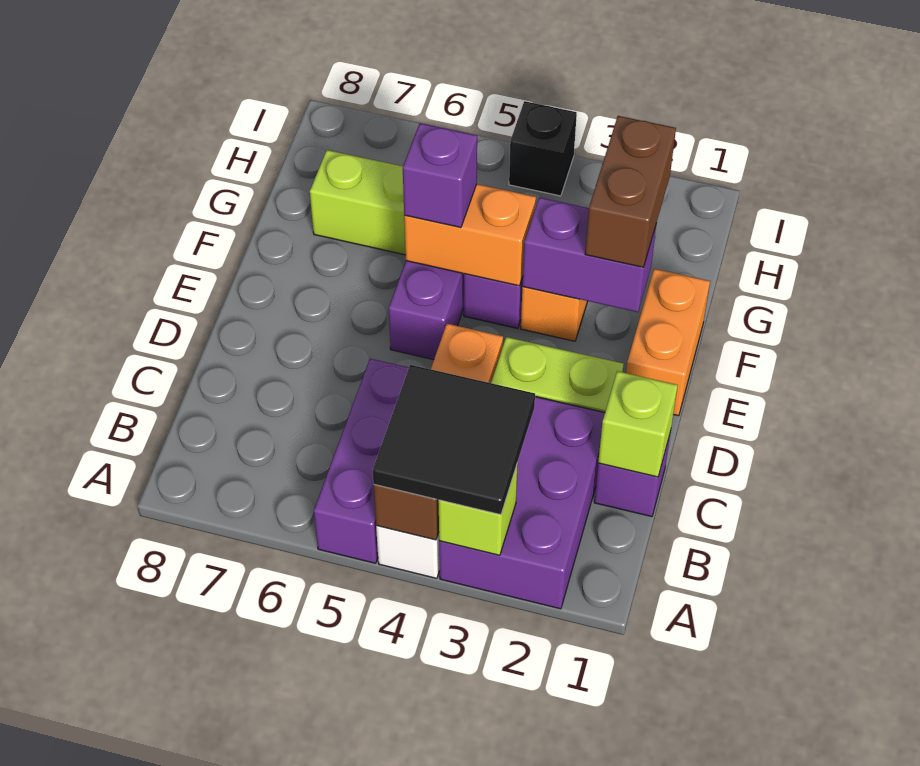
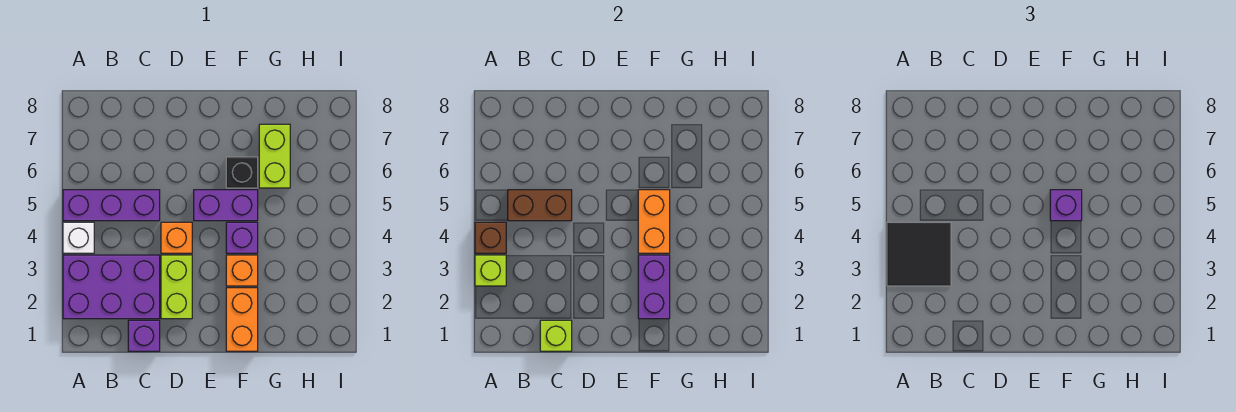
orange brick E1:F1 level 1 -> orange brick F1:F2 level 1
brown brick F2:G2 level 3 -> brown brick B5:C5 level 2
black brick I4 level 1 -> black brick F6 level 1

